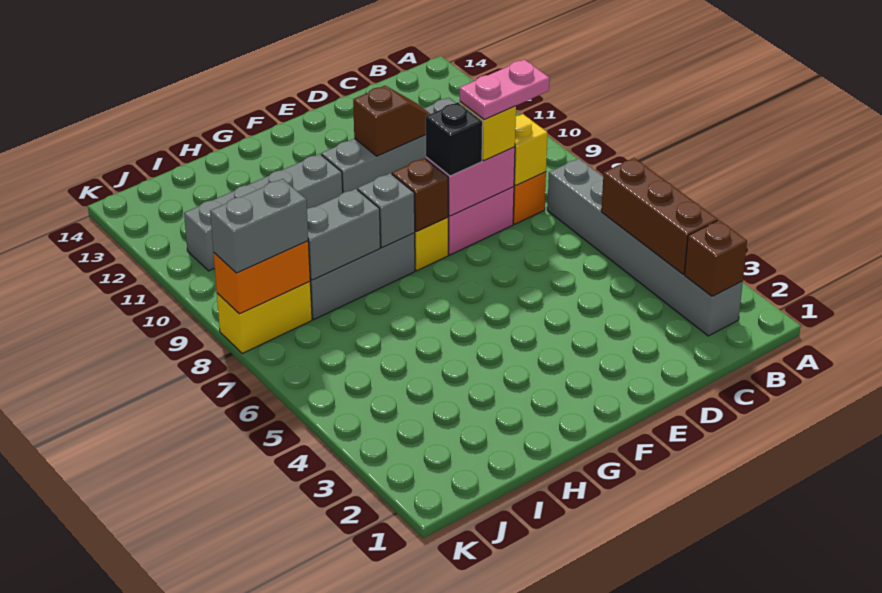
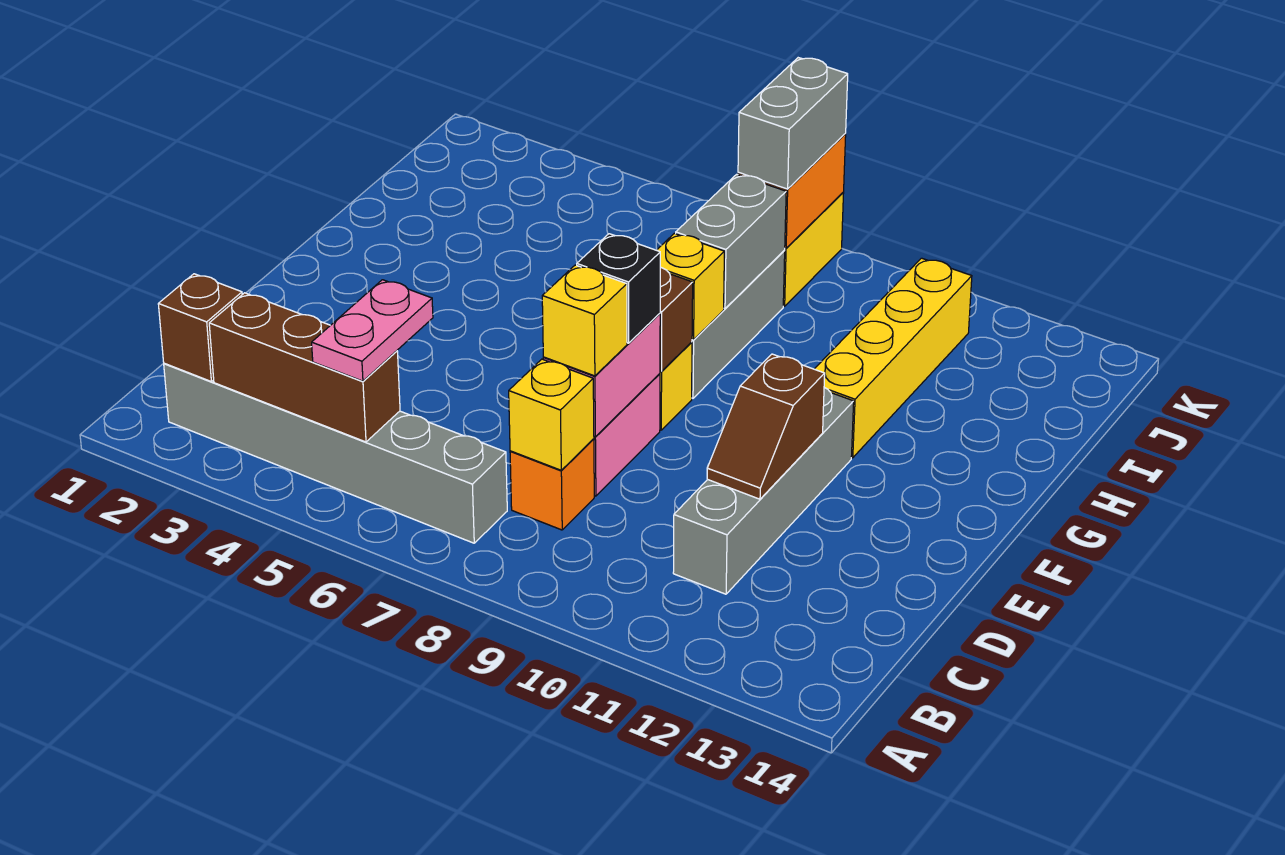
pink plate C8:D8 level 4 -> pink plate B5:C5 level 3
grey brick G8 level 2 -> yellow brick G8 level 2
grey brick G11:J11 level 1 -> yellow brick G11:J11 level 1

